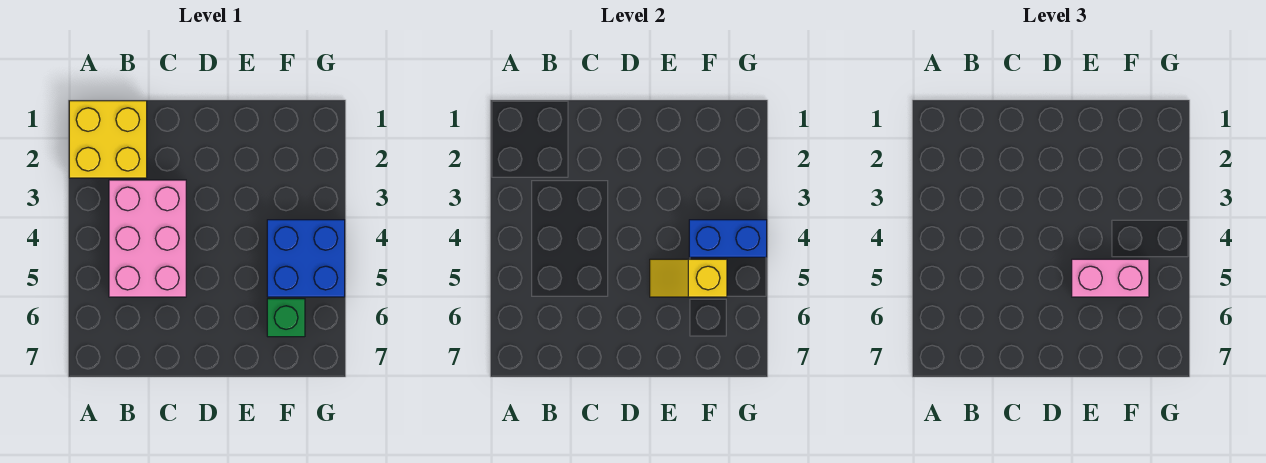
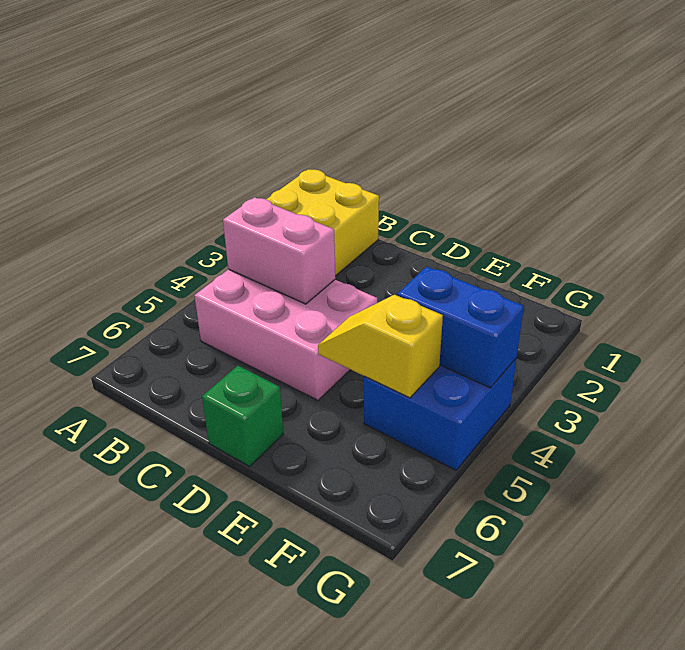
pink brick B3:C5 level 1 -> pink brick B4:D5 level 1
pink brick E5:F5 level 3 -> pink brick B4:C4 level 2
green brick F6 level 1 -> green brick D7 level 1

